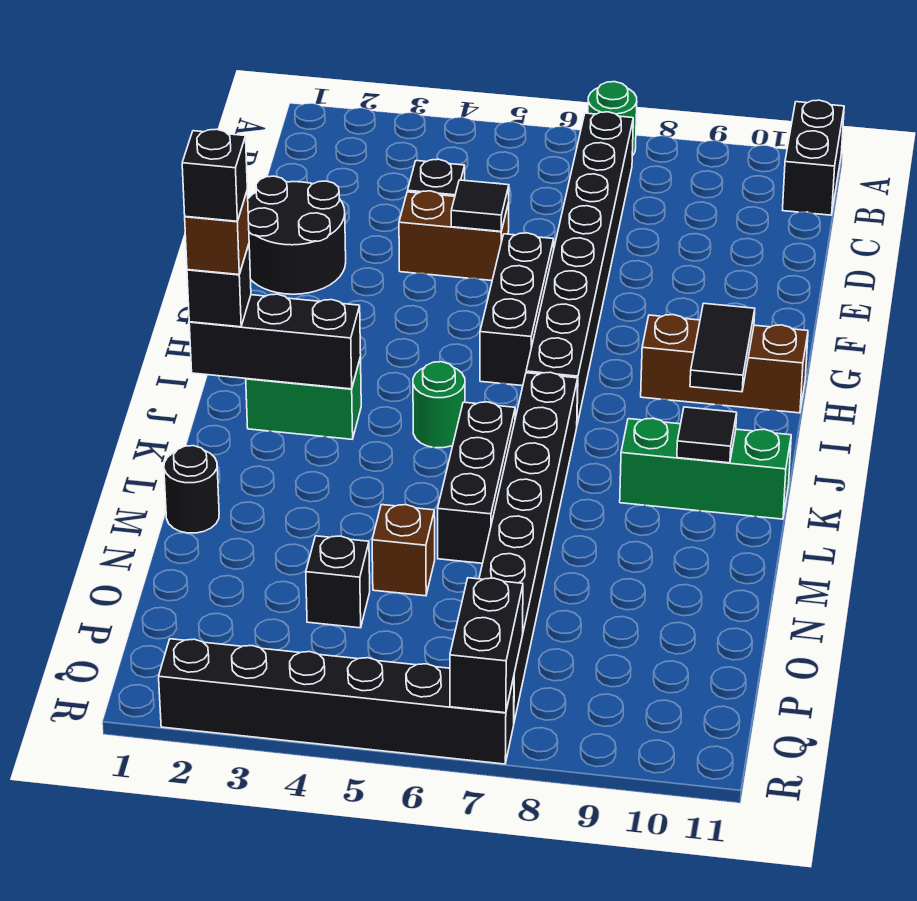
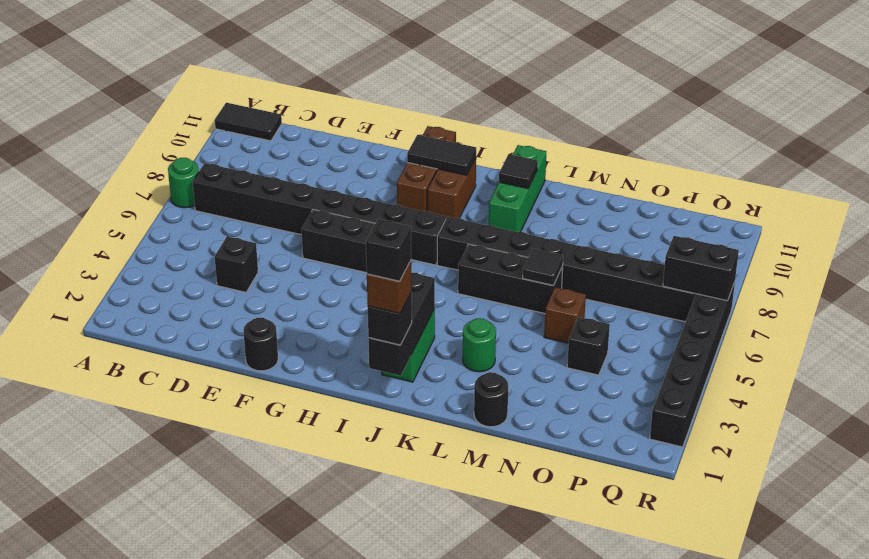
black brick A11:B11 level 1 -> black tile A11:B11 level 1
black round brick E1:F2 level 1 -> black round brick F1 level 1
brown brick E4:E5 level 1 -> brown brick I9:I10 level 1
black tile E5 level 2 -> black tile M6 level 2
green round brick J5 level 1 -> green round brick L3 level 1

